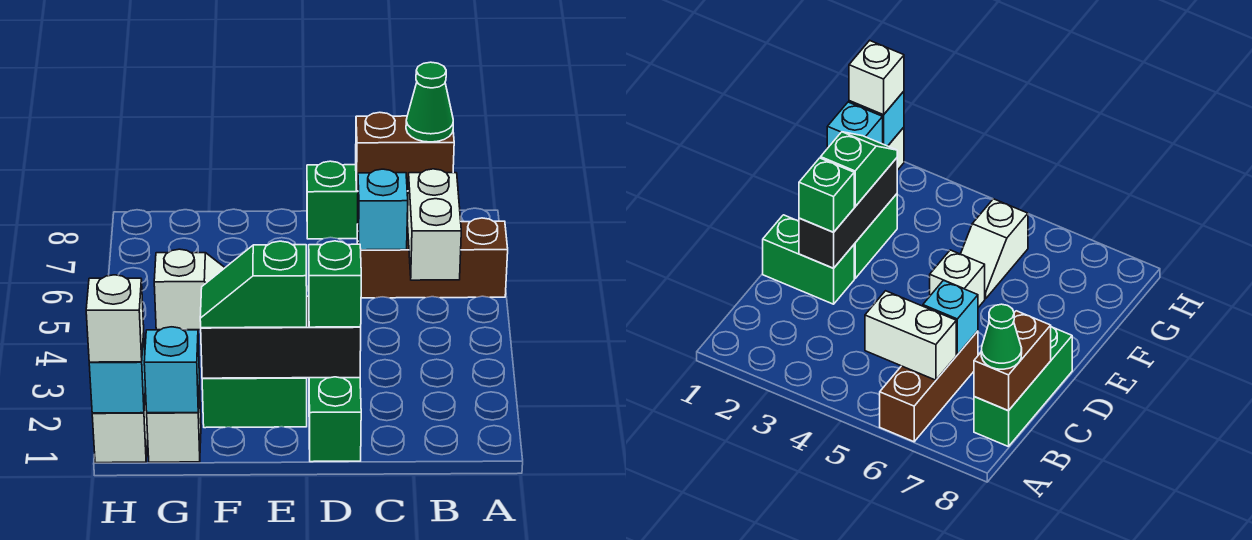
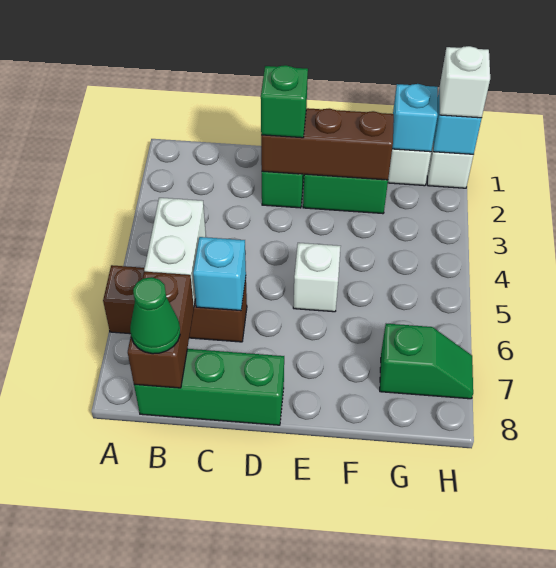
brown brick B8:C8 level 2 -> brown brick B7:B8 level 2
black brick D2:F2 level 2 -> brown brick D2:F2 level 2
green slope E2:F2 level 3 top E -> green slope G7:H7 level 1 top G
white slope F5:G5 level 1 top G -> none

